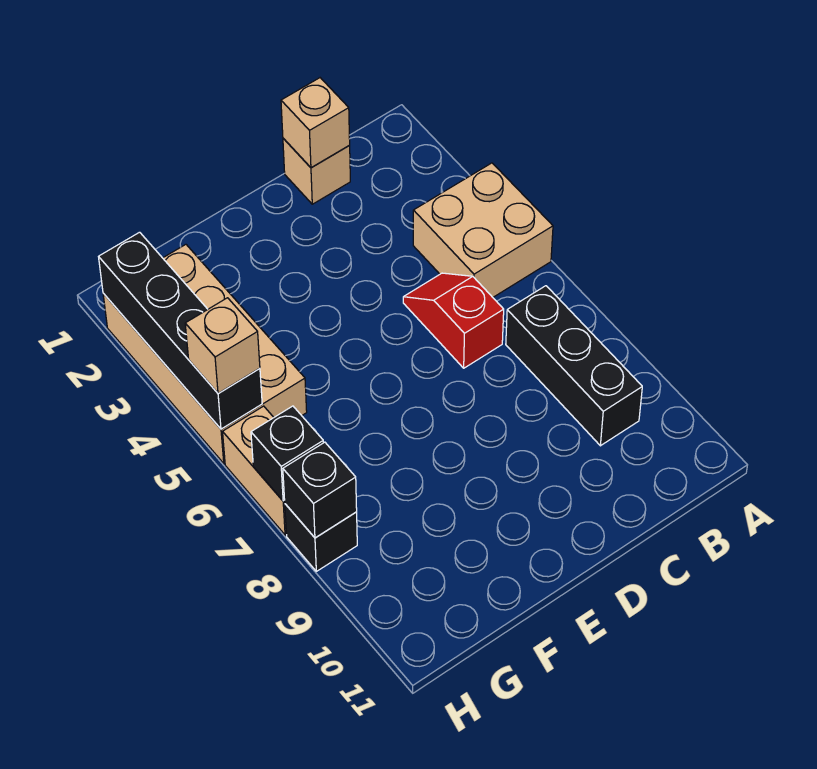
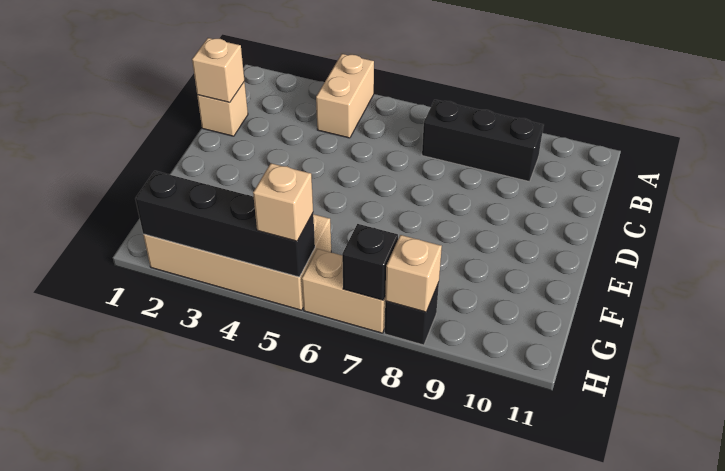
tan brick A4:B5 level 1 -> tan brick A4:B4 level 1
red slope C5:C6 level 1 top 6 -> none
black brick H8 level 2 -> tan brick H8 level 2

